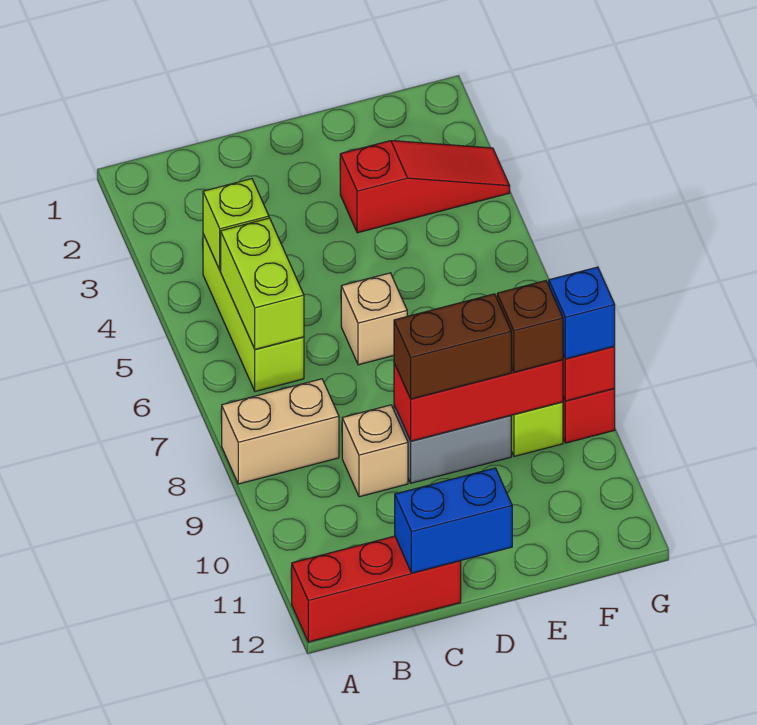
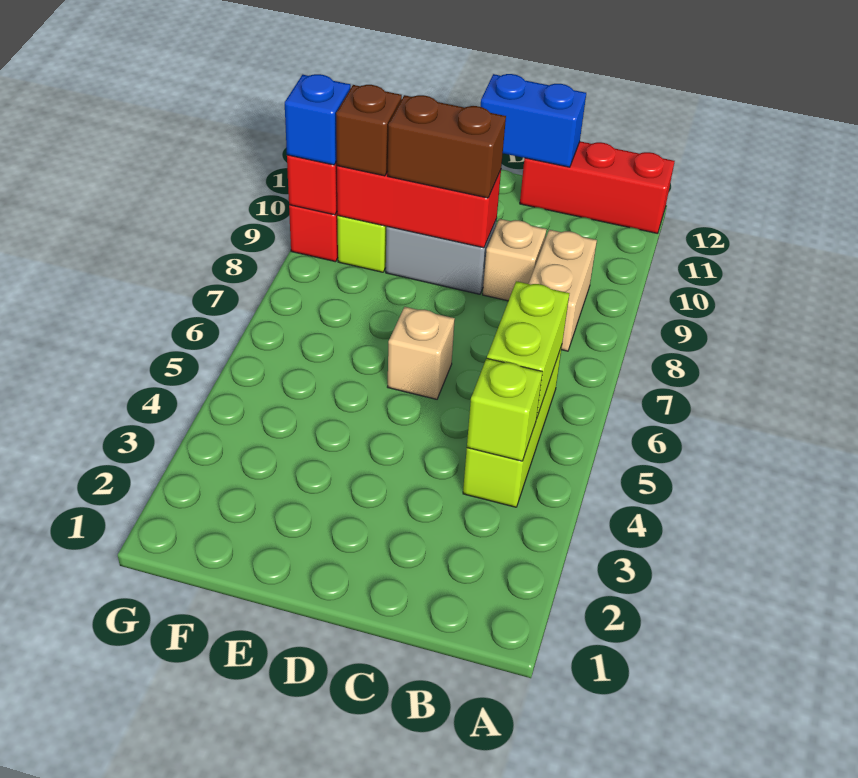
tan brick A8:B8 level 1 -> tan brick B8:B9 level 1
red slope E3:G3 level 1 top E -> none

